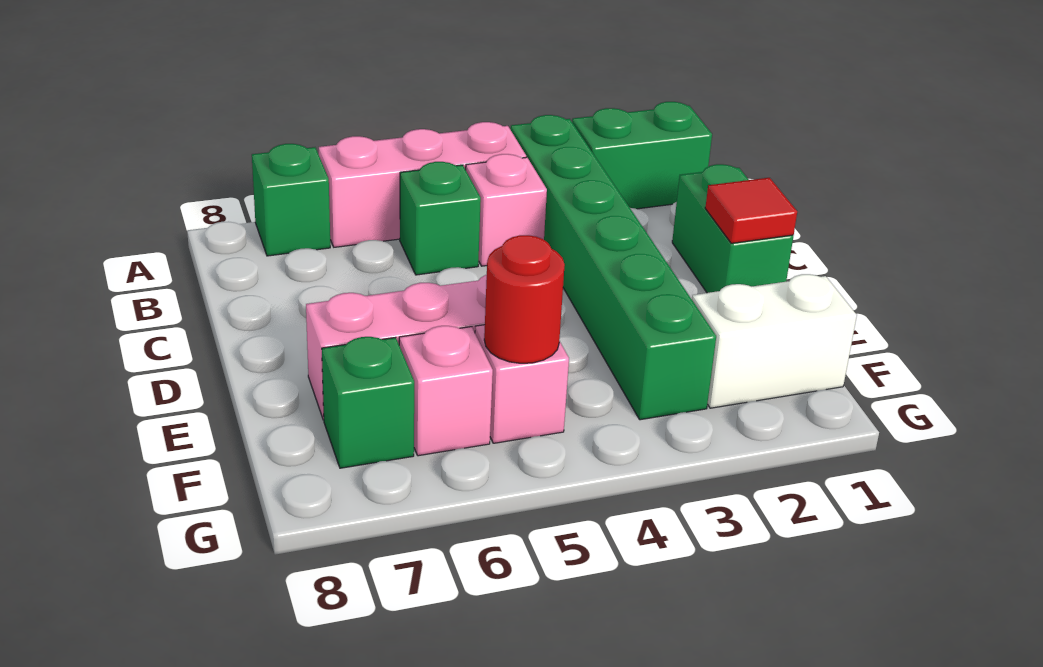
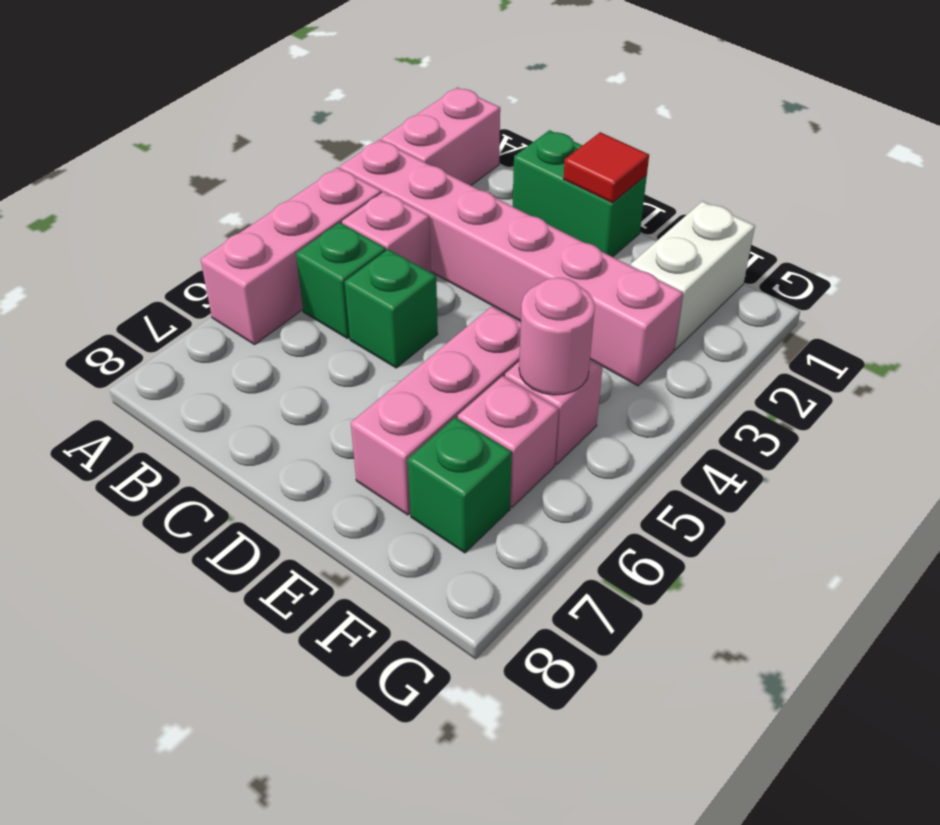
green brick A1:A2 level 1 -> pink brick A1:A2 level 1
green brick A3:F3 level 1 -> pink brick A3:F3 level 1
green brick A7 level 1 -> green brick C5 level 1
red round brick F5 level 2 -> pink round brick F5 level 2

